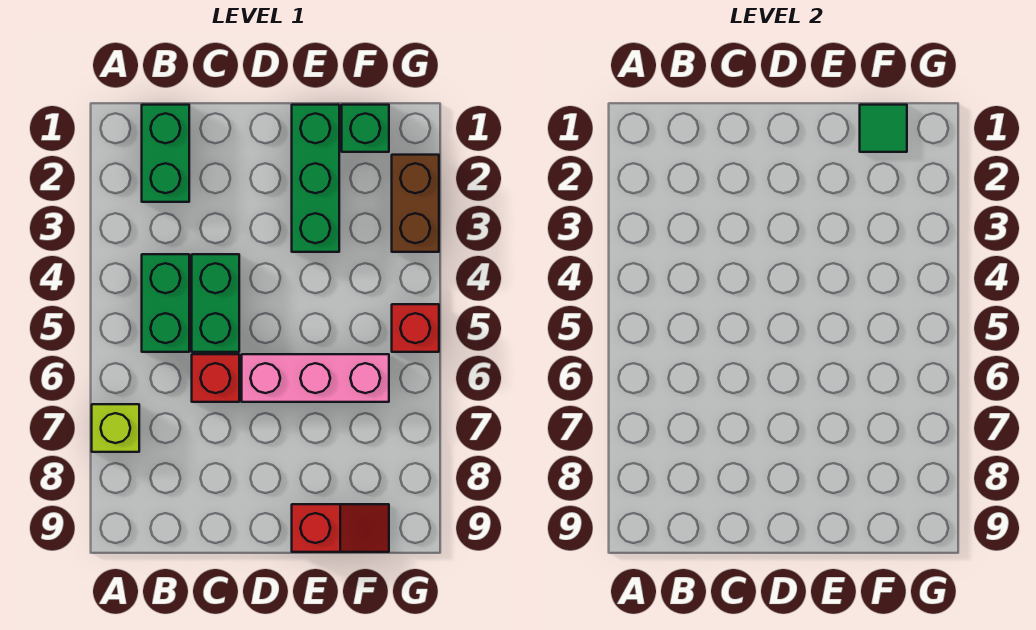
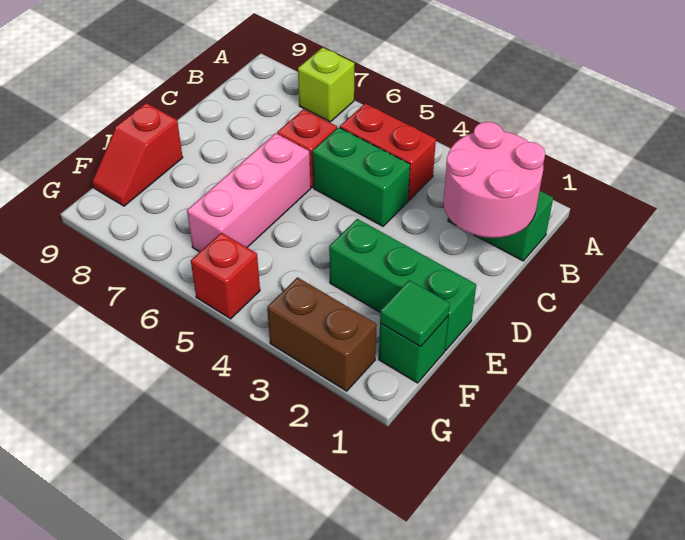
none -> pink round brick B1:C2 level 2
green brick B4:B5 level 1 -> red brick B4:B5 level 1

